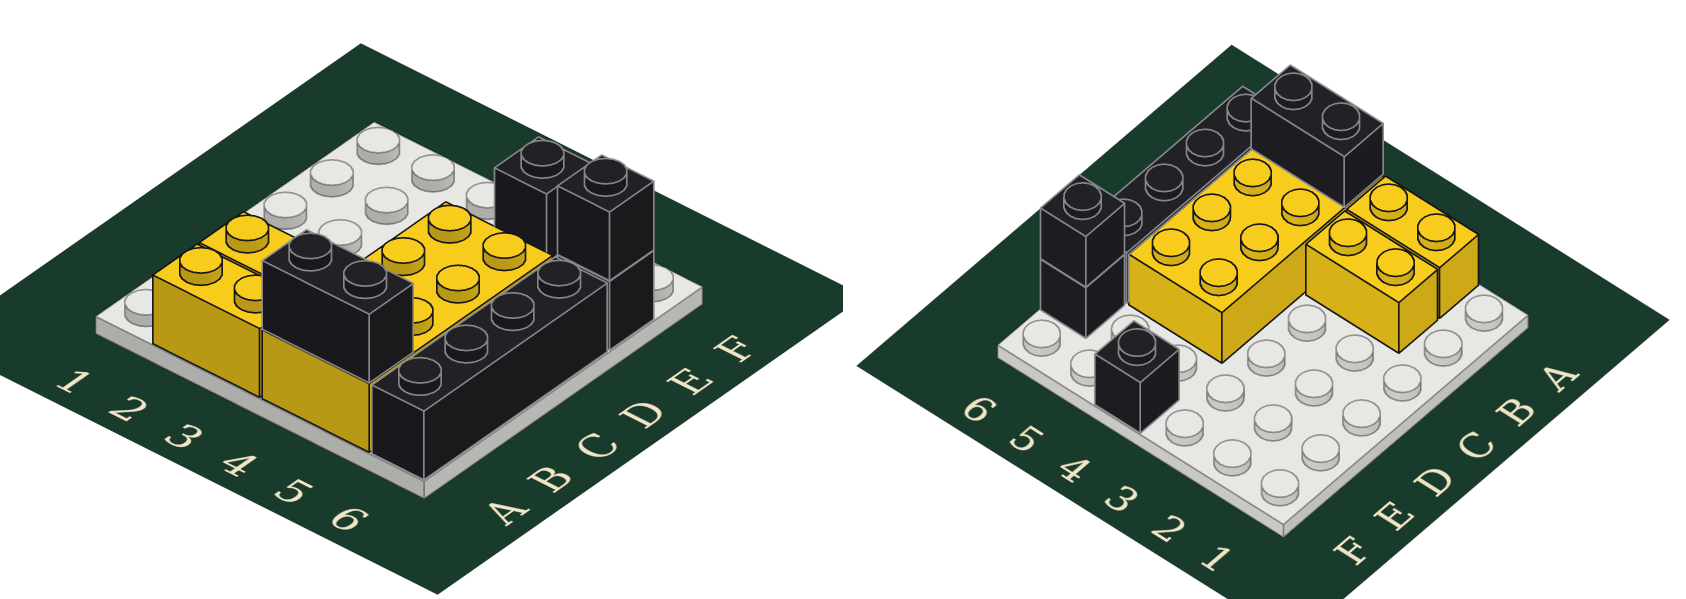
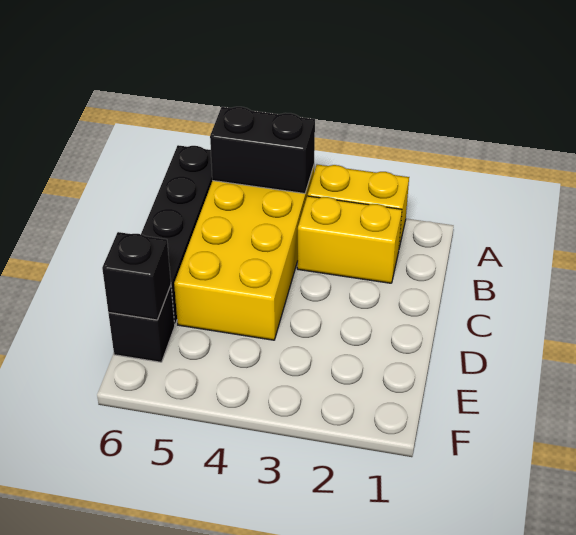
black brick F4 level 1 -> none

